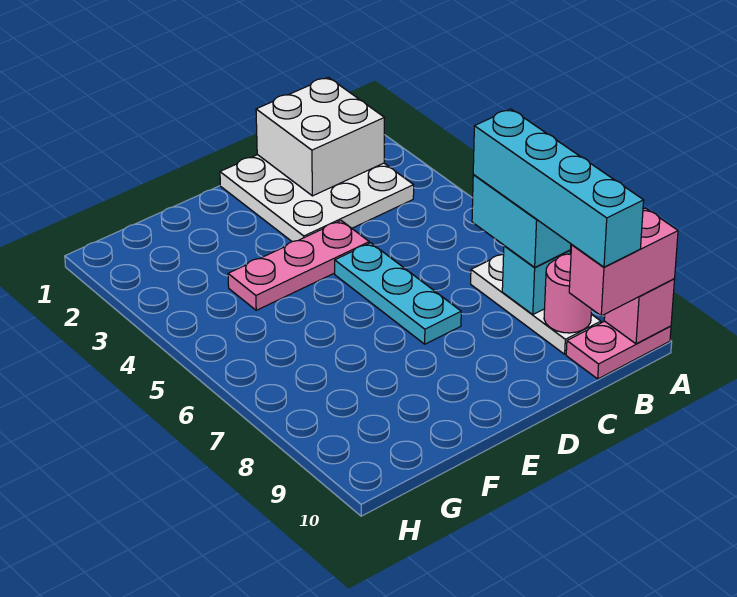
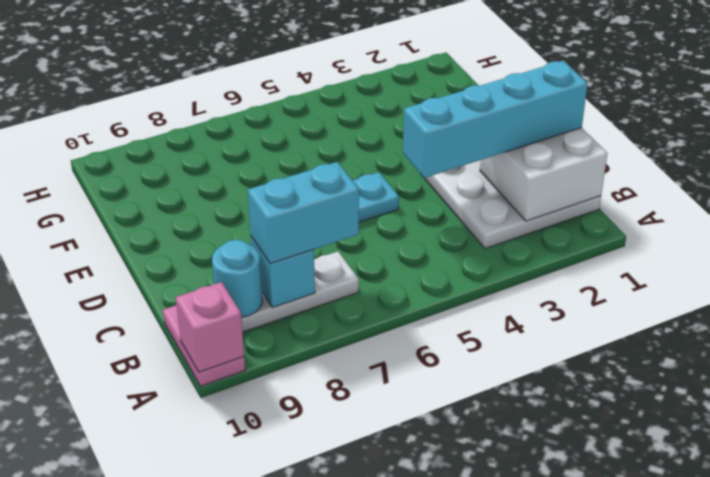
pink brick A10:B10 level 3 -> none
cyan brick B7:B10 level 4 -> cyan brick C1:C4 level 3
pink round brick B9 level 2 -> cyan round brick B9 level 2
pink plate D4:F4 level 1 -> none

